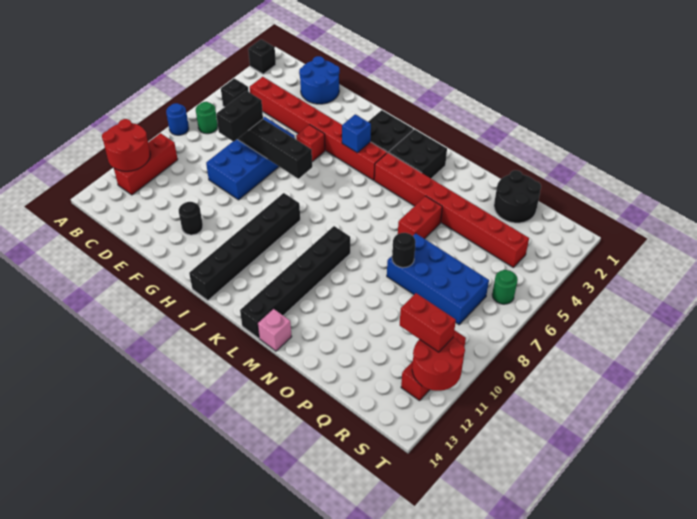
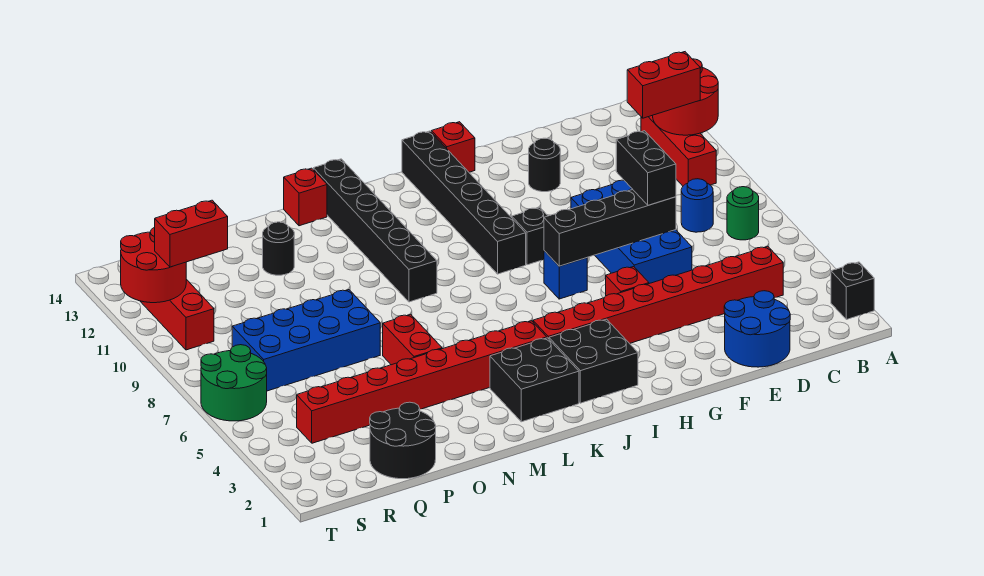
blue round brick A8 level 1 -> blue round brick C8 level 1
black brick B5 level 1 -> black brick H9 level 1
none -> red brick B11:C11 level 3
none -> red brick H14 level 1
blue brick I4 level 2 -> blue brick H7 level 1
pink brick M14 level 1 -> red brick M14 level 1
black round brick O8 level 2 -> black round brick O12 level 1
green round brick S6 level 1 -> green round brick S6:T7 level 1

